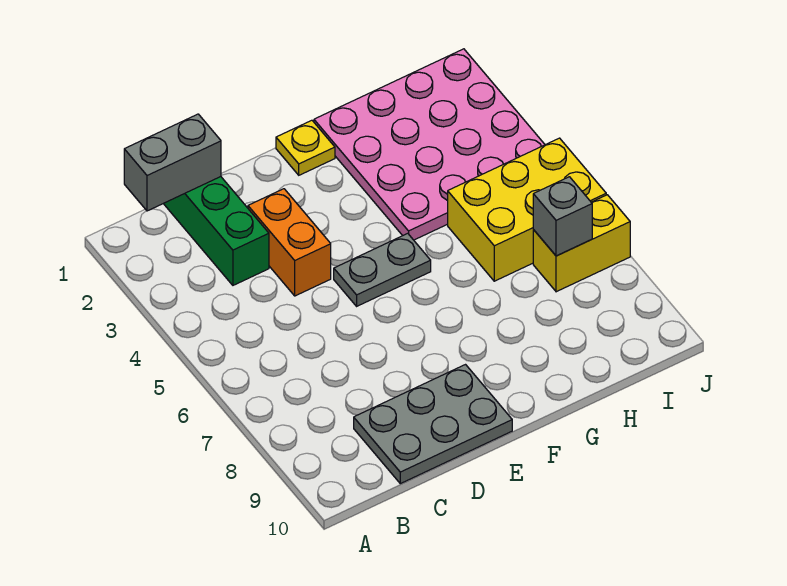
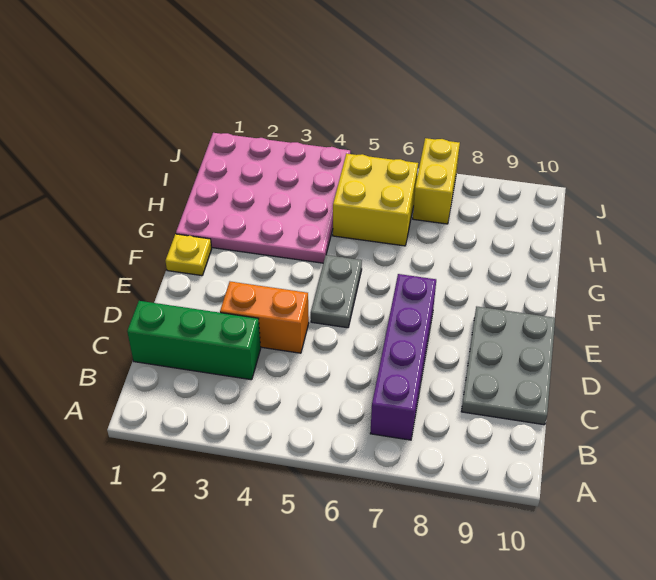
grey brick B1:C1 level 2 -> none
none -> purple brick B7:E7 level 1
yellow brick H5:J6 level 1 -> yellow brick H5:I6 level 1
grey brick I7 level 2 -> none

